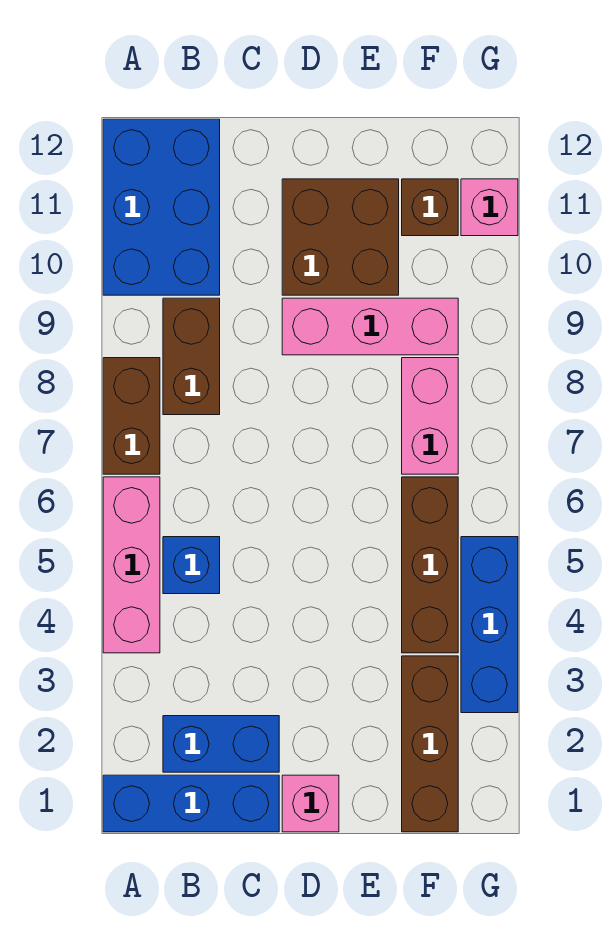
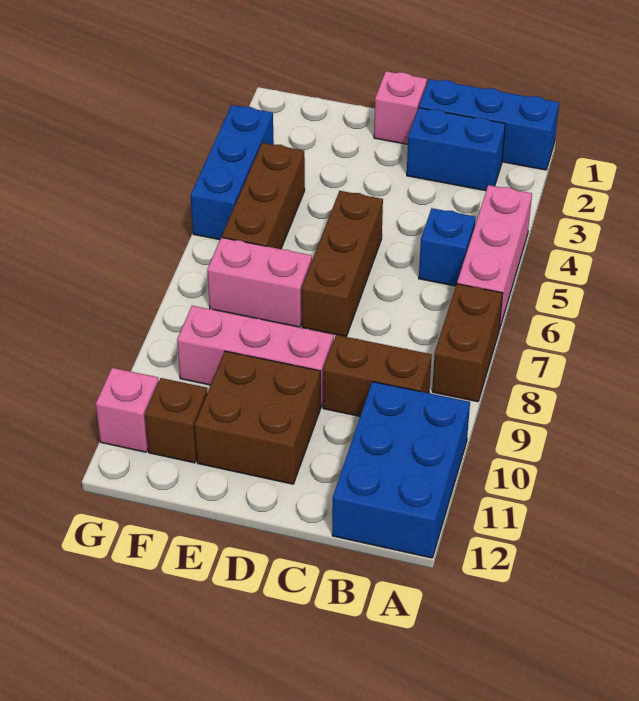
brown brick B8:B9 level 1 -> brown brick B9:C9 level 1
brown brick F1:F3 level 1 -> brown brick D5:D7 level 1
pink brick F7:F8 level 1 -> pink brick E7:F7 level 1

